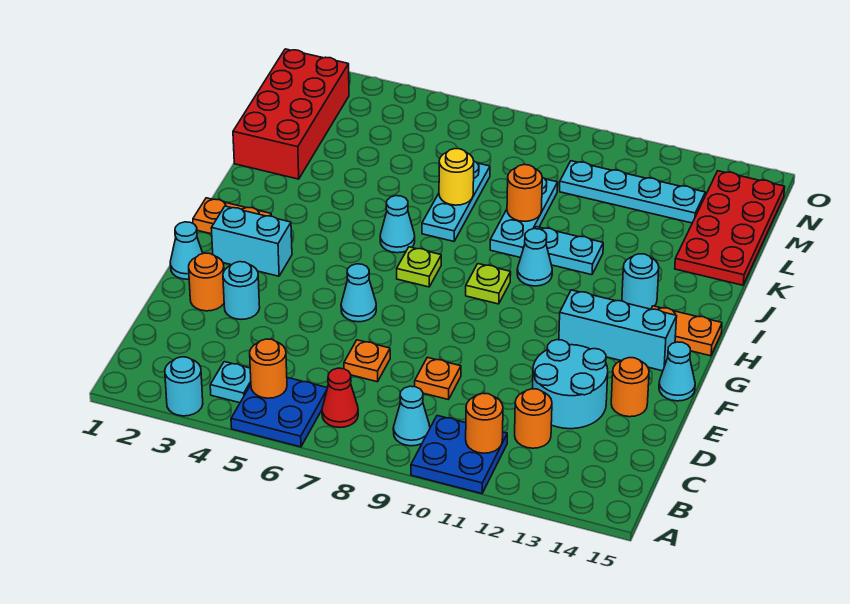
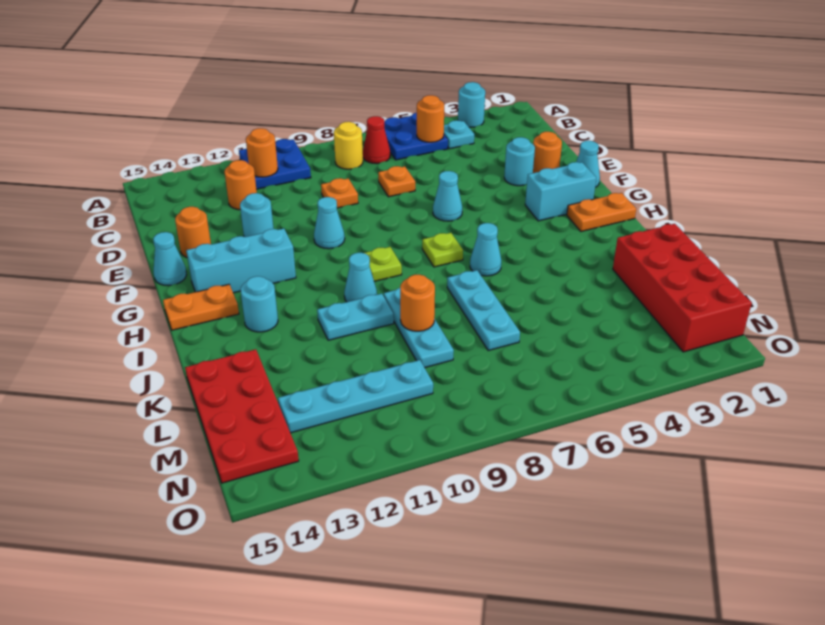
cyan cone B9 level 1 -> cyan cone F10 level 1
cyan round brick D12:E13 level 1 -> cyan round brick E12 level 1
yellow round brick K7 level 2 -> yellow round brick B8 level 1

